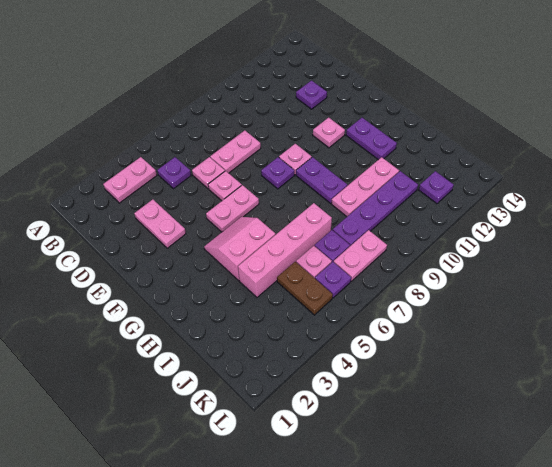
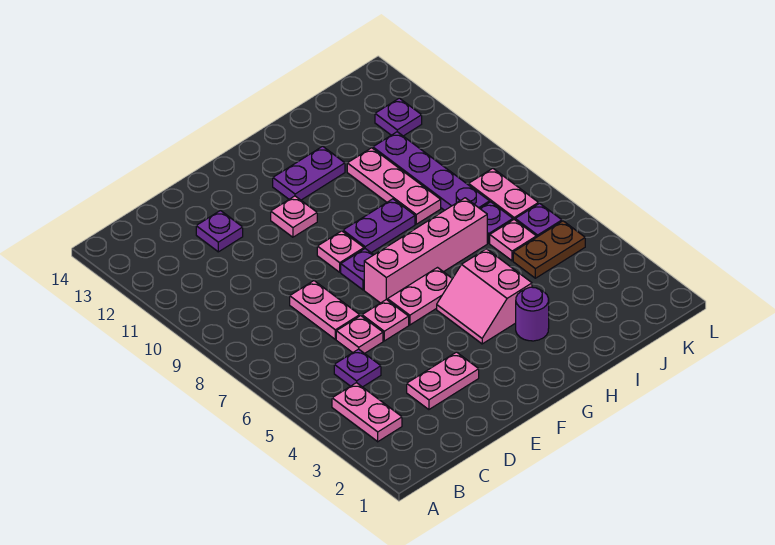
pink plate F5:F6 level 1 -> pink plate F6:G6 level 1
none -> purple round brick H3 level 1
pink brick I4:I7 level 1 -> pink brick F7:I7 level 1

